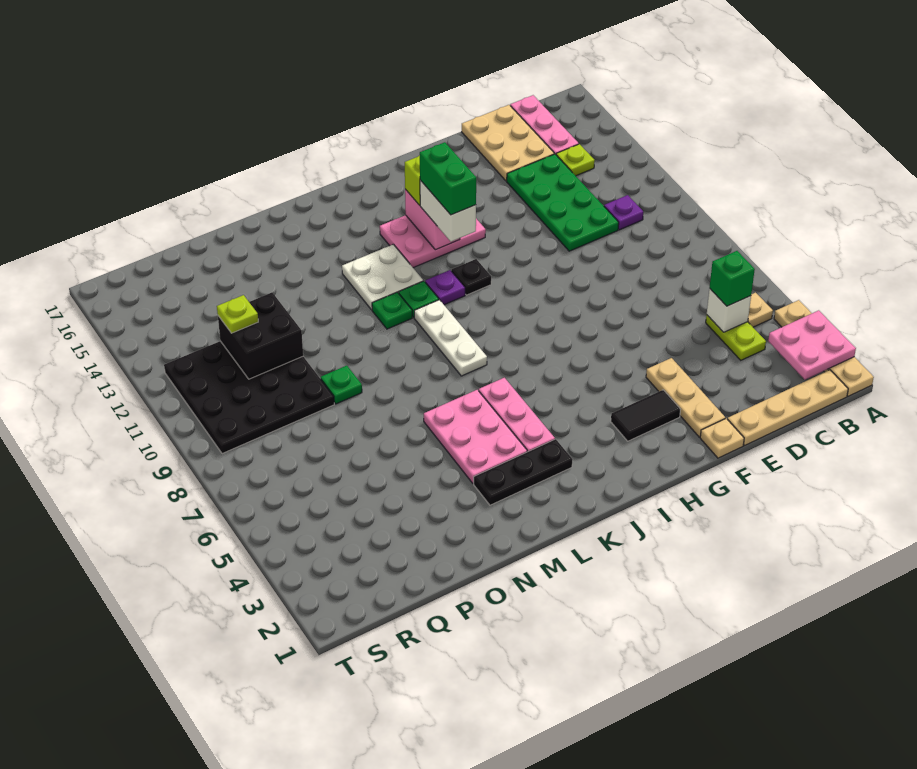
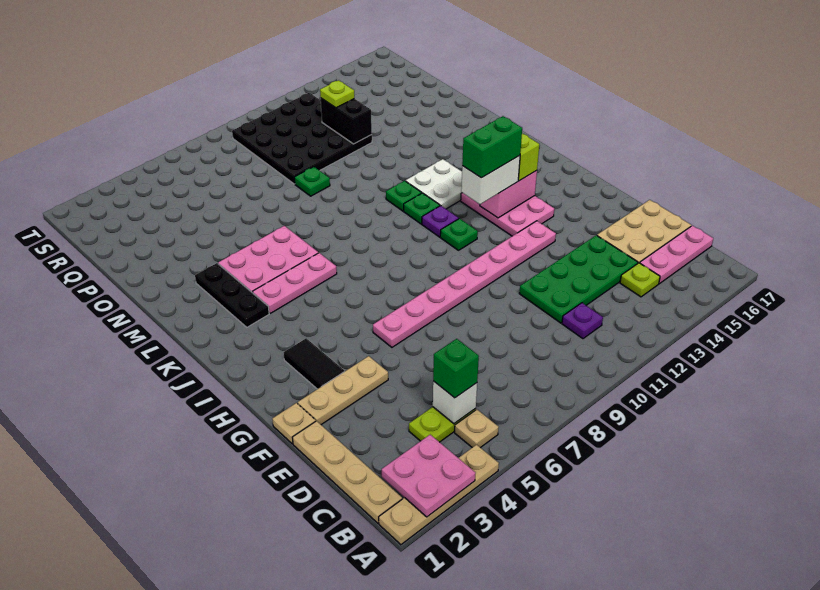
none -> pink plate G6:G13 level 1
black plate I11 level 1 -> green plate I11 level 1
white plate K8:K10 level 1 -> none
black brick P11:Q12 level 2 -> black brick P12:Q12 level 2

